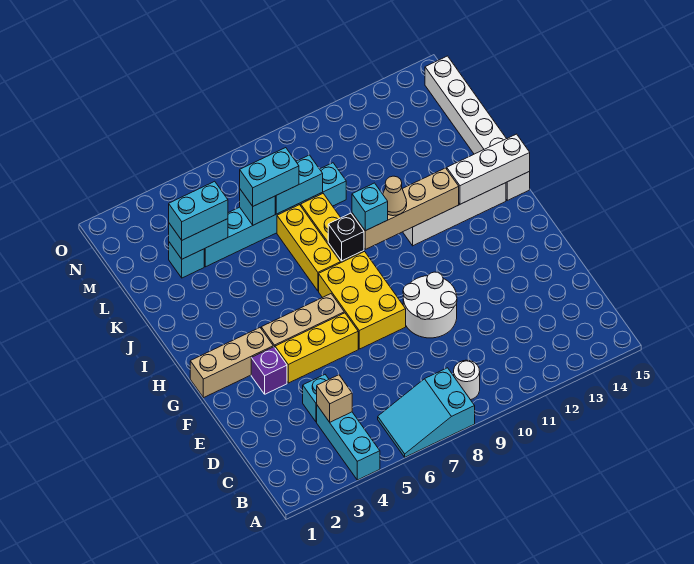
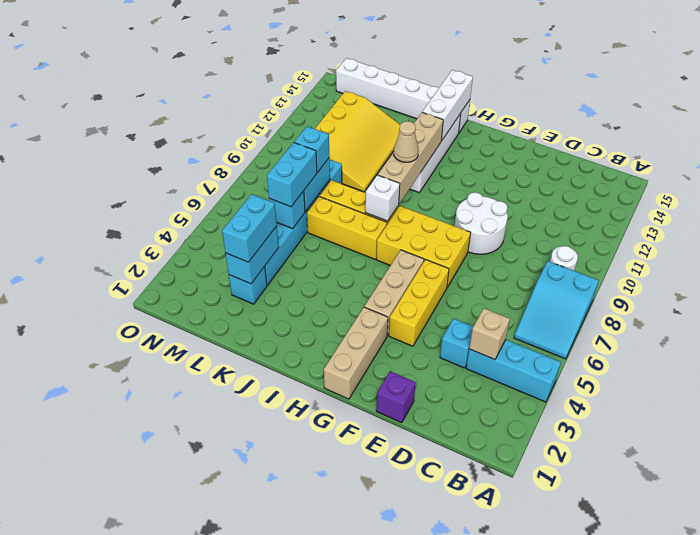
purple brick F3 level 1 -> purple brick E1 level 1
black brick I8 level 2 -> white brick I8 level 2
cyan brick I9 level 3 -> cyan brick L8 level 3
none -> yellow slope K10:M13 level 1 top M

